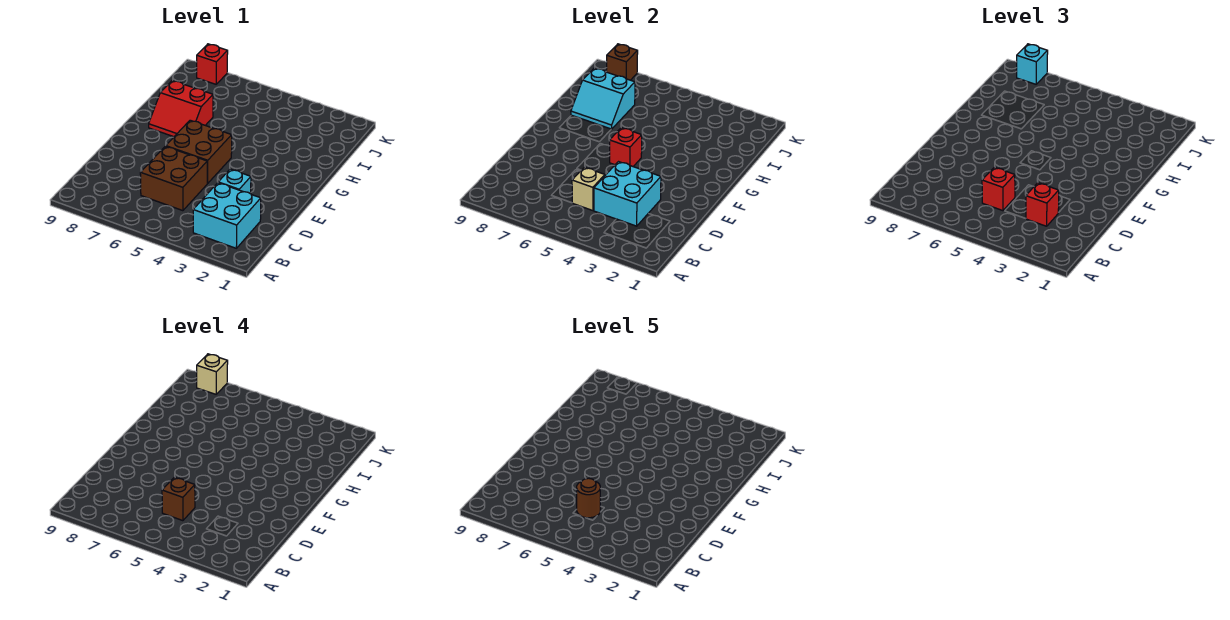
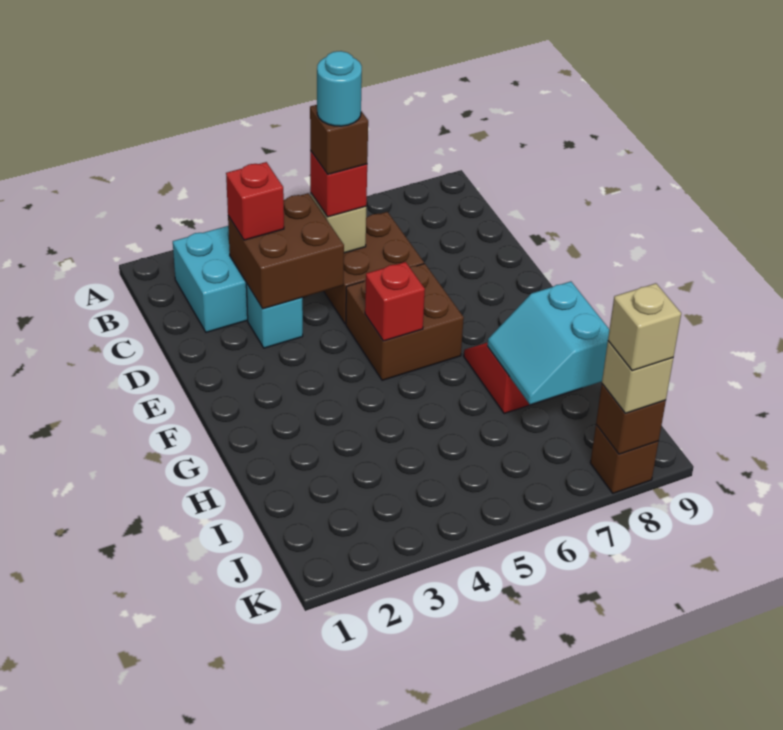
cyan brick C3:D4 level 2 -> brown brick C3:D4 level 2
brown round brick C5 level 5 -> cyan round brick C5 level 5
cyan slope H7:I8 level 2 top I -> cyan slope H7:I8 level 2 top 8
red brick K8 level 1 -> brown brick K8 level 1
cyan brick K8 level 3 -> tan brick K8 level 3

